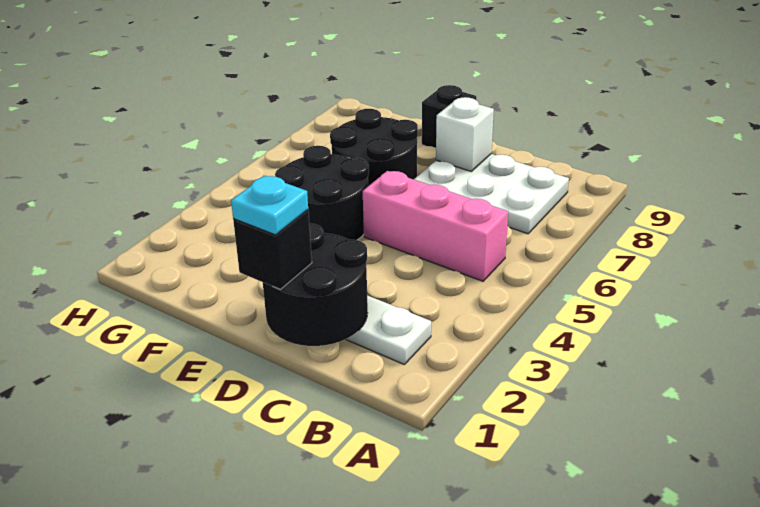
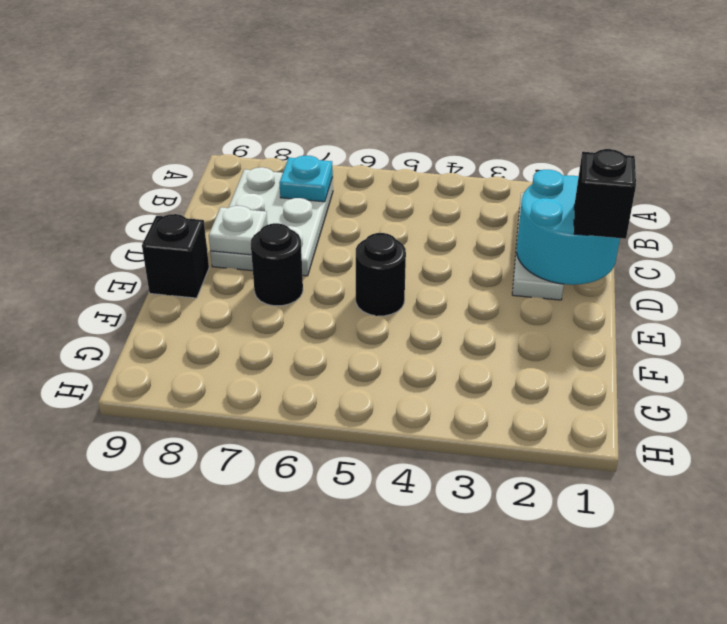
pink brick B5:D5 level 1 -> none
black round brick C1:D2 level 2 -> cyan round brick C1:D2 level 2
cyan plate D1 level 4 -> cyan plate B7 level 2
white brick D8 level 2 -> white plate D8 level 2
black round brick E4:F5 level 1 -> black round brick E5 level 1
black round brick E6:F7 level 1 -> black round brick E7 level 1

